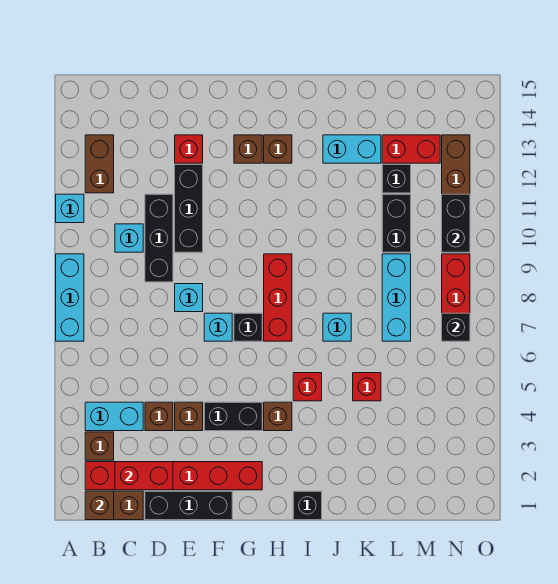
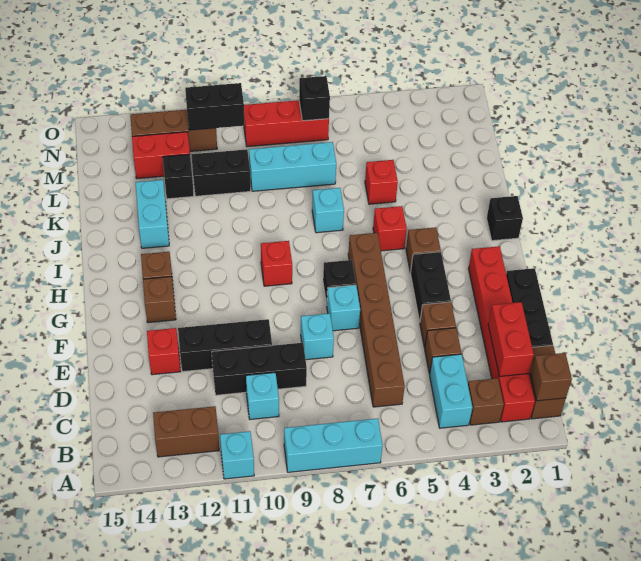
none -> brown brick C6:H6 level 1
red brick H7:H9 level 1 -> red brick H9 level 1
red brick L13:M13 level 1 -> red brick M12:M13 level 1

